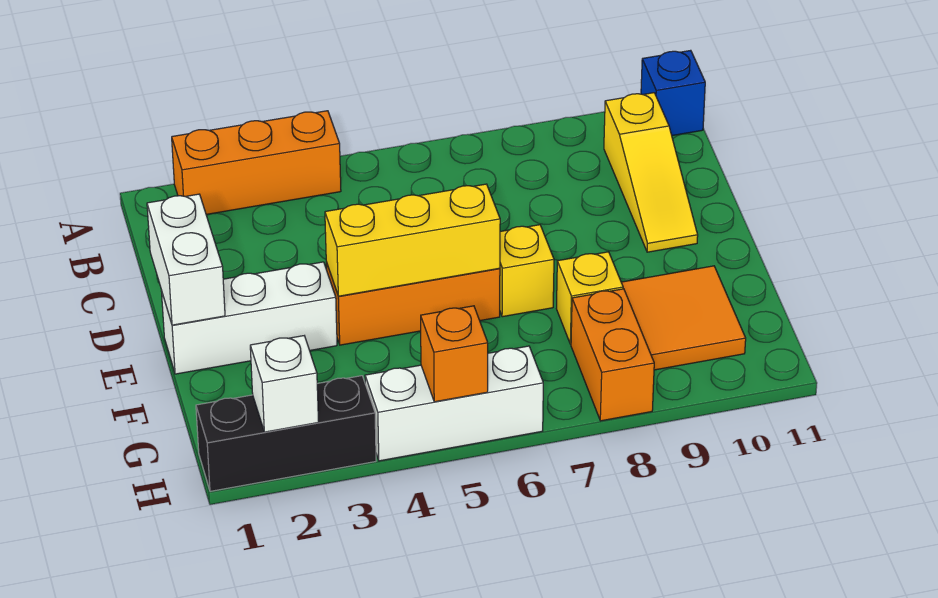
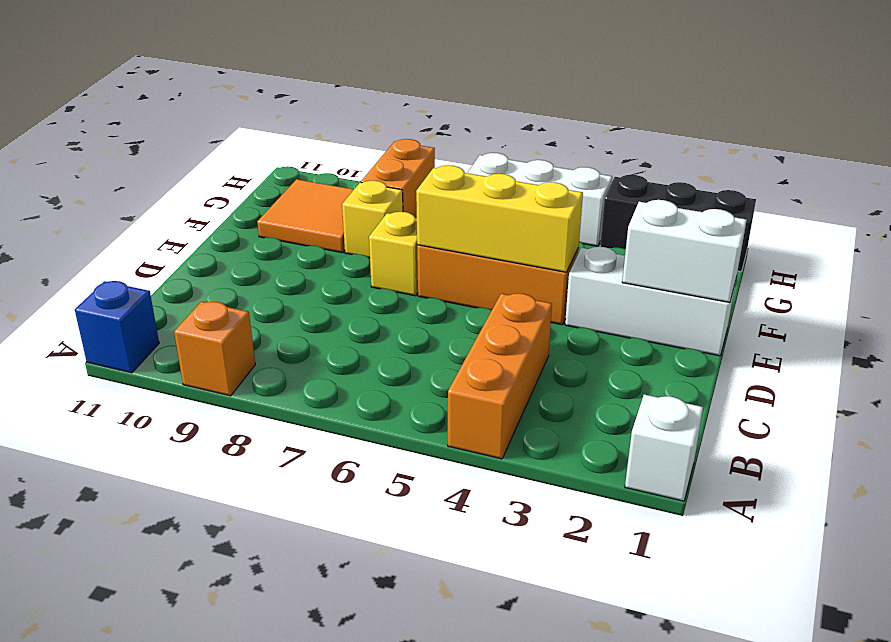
orange brick A2:A4 level 1 -> orange brick A4:C4 level 1
yellow slope B10:D10 level 1 top B -> none
white brick D1:E1 level 2 -> white brick E1:E2 level 2
white brick H2 level 2 -> white brick A1 level 1
orange brick H5 level 2 -> orange brick A9 level 1

